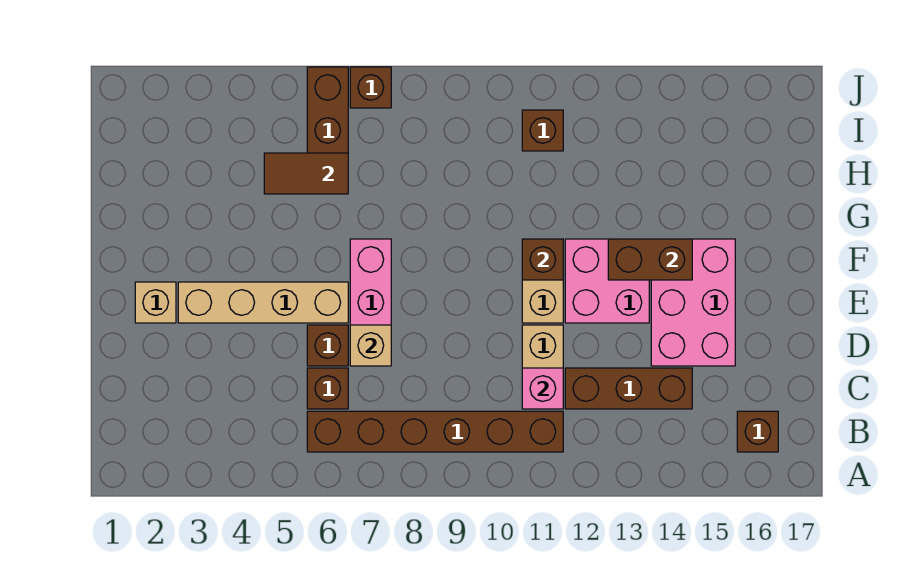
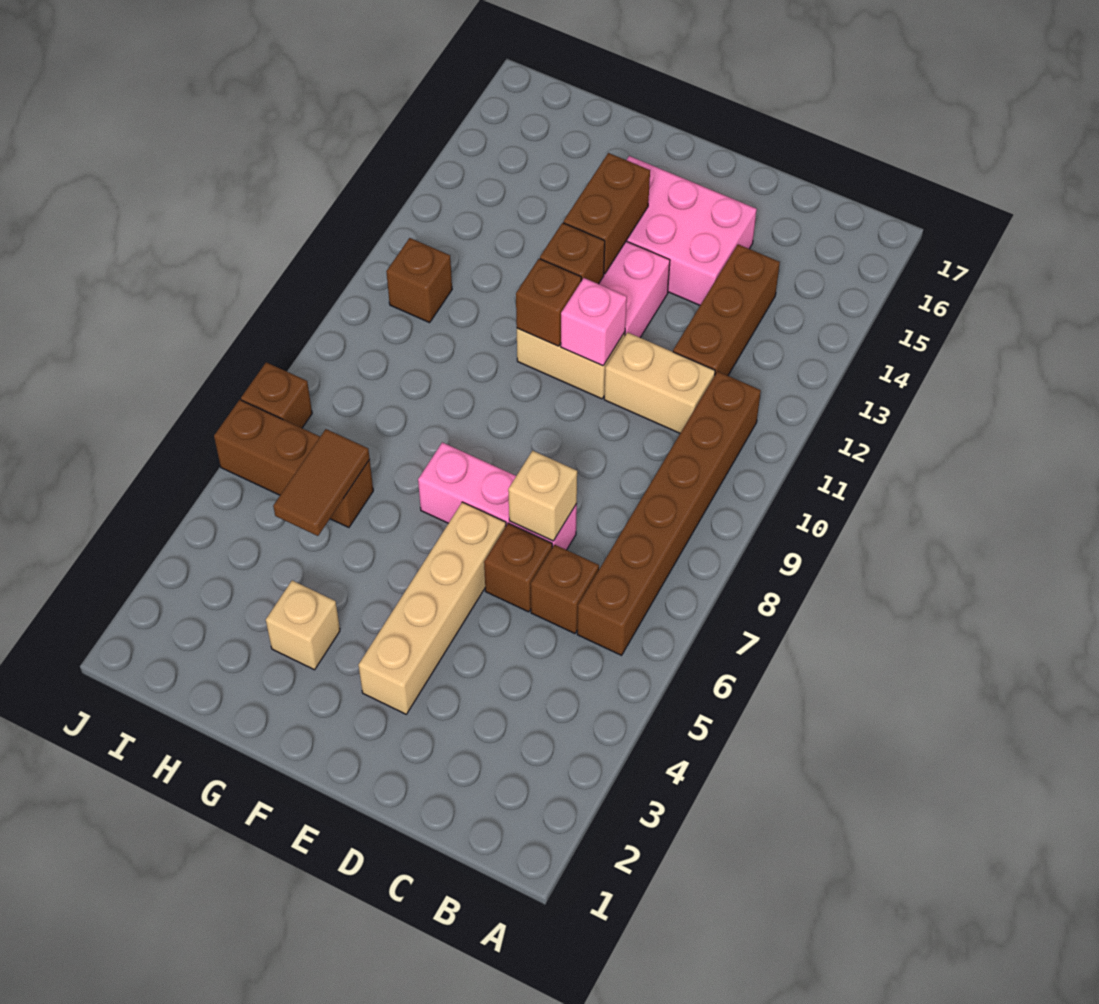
brown brick B16 level 1 -> brown brick F12 level 2
pink brick C11 level 2 -> pink brick E11 level 2
tan brick E2 level 1 -> tan brick G3 level 1

